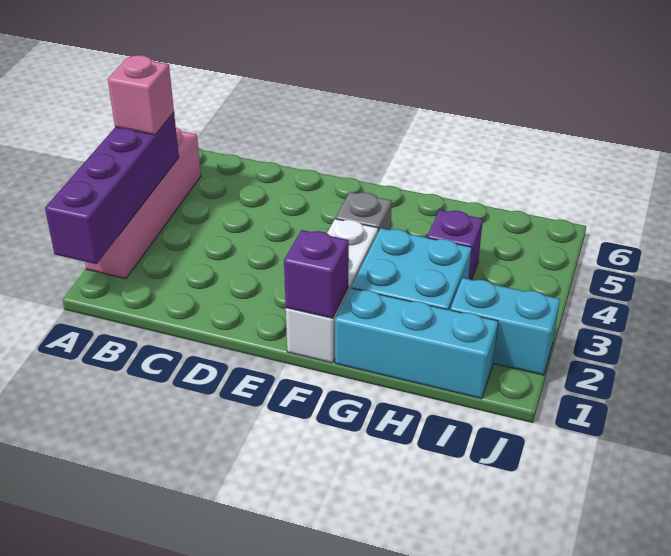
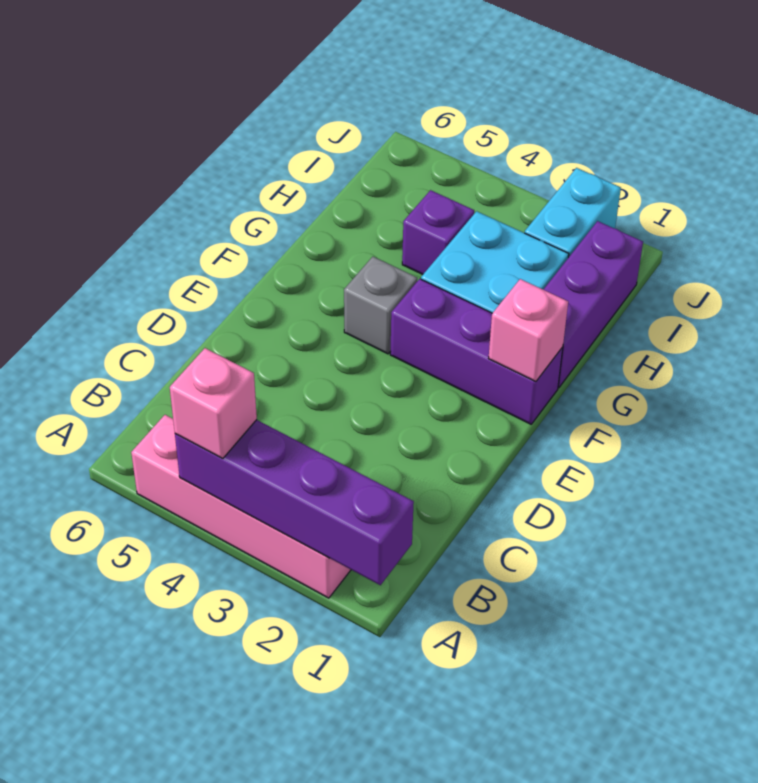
white brick F1:F3 level 1 -> purple brick F1:F3 level 1
purple brick F1 level 2 -> pink brick F1 level 2
cyan brick G1:I1 level 1 -> purple brick G1:I1 level 1

